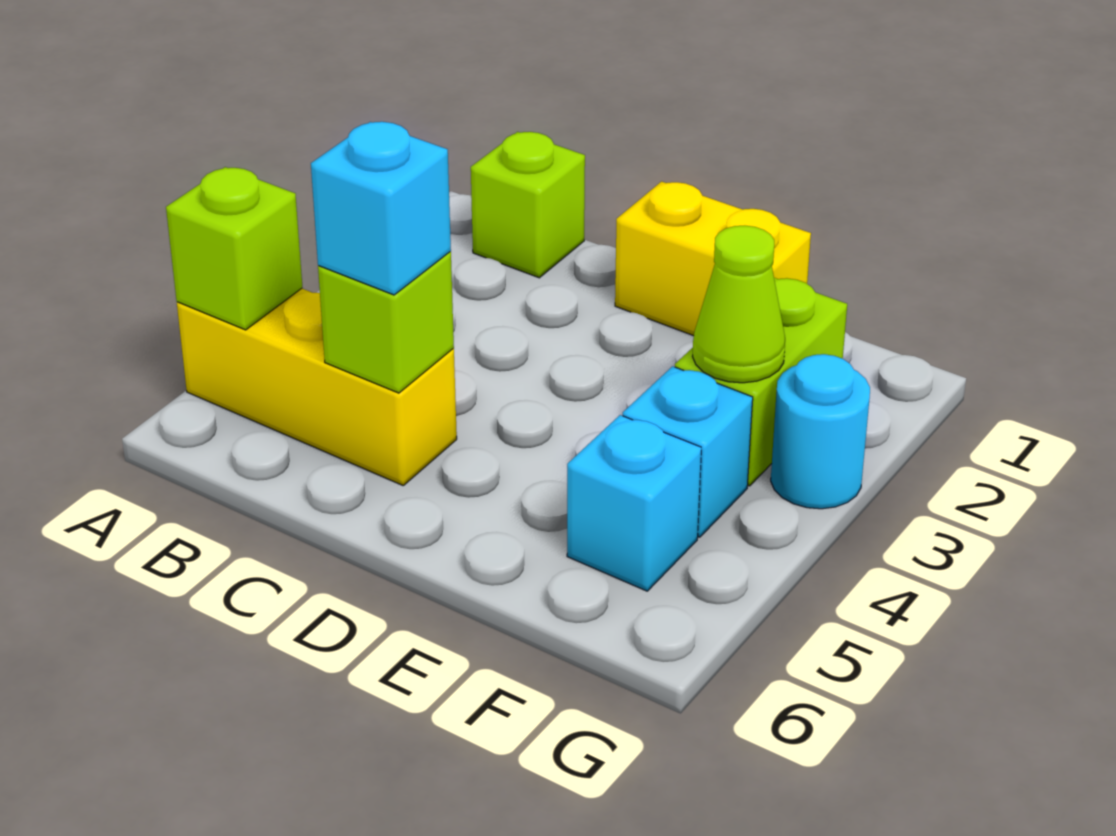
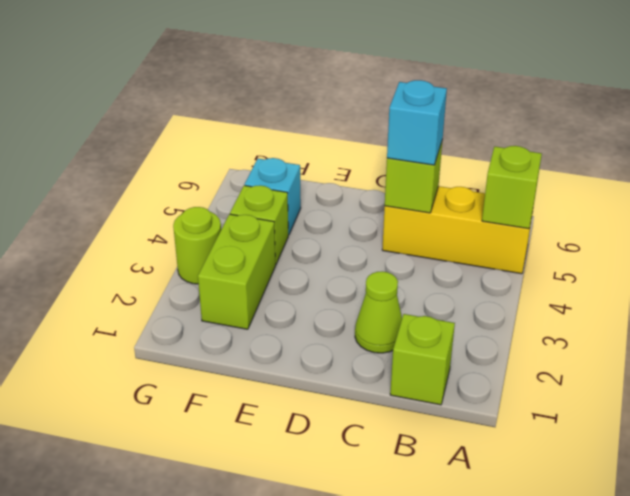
yellow brick D1:E1 level 1 -> none
lime cone F3 level 2 -> lime cone C2 level 1
cyan brick F4 level 1 -> lime brick F4 level 1
cyan round brick G3 level 1 -> lime round brick G3 level 1

